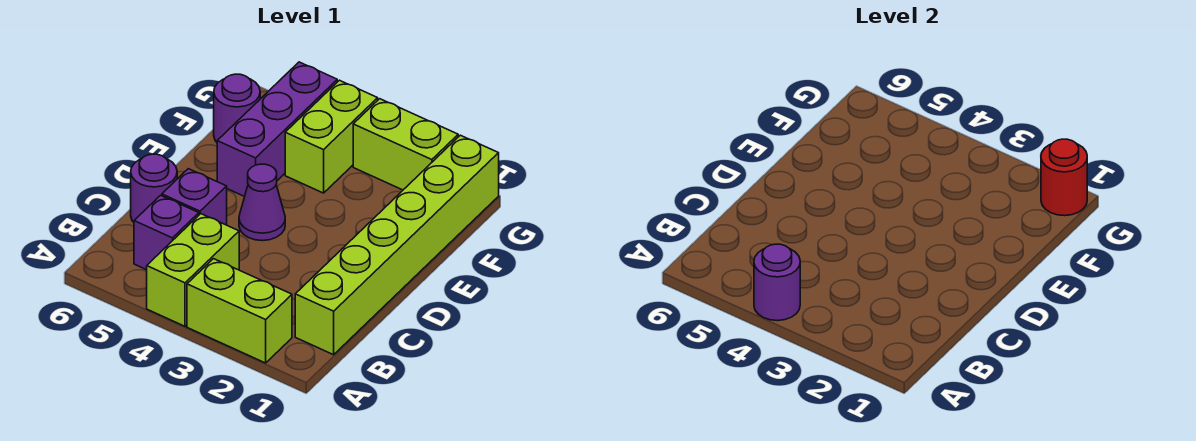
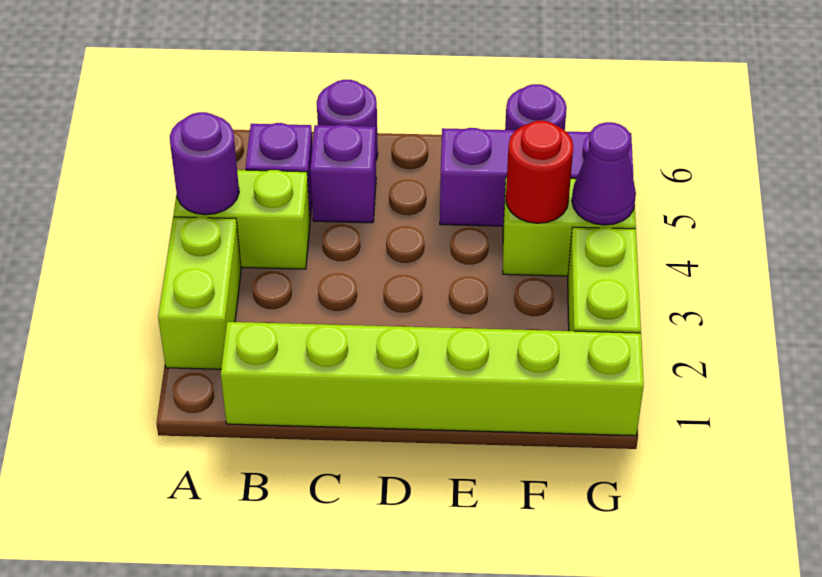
purple cone D4 level 1 -> purple cone G4 level 2
red round brick G1 level 2 -> red round brick F4 level 2

